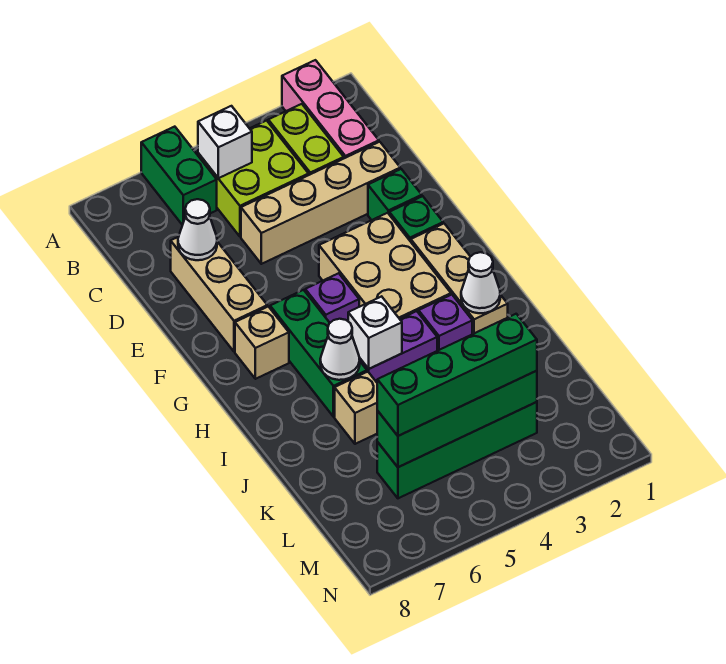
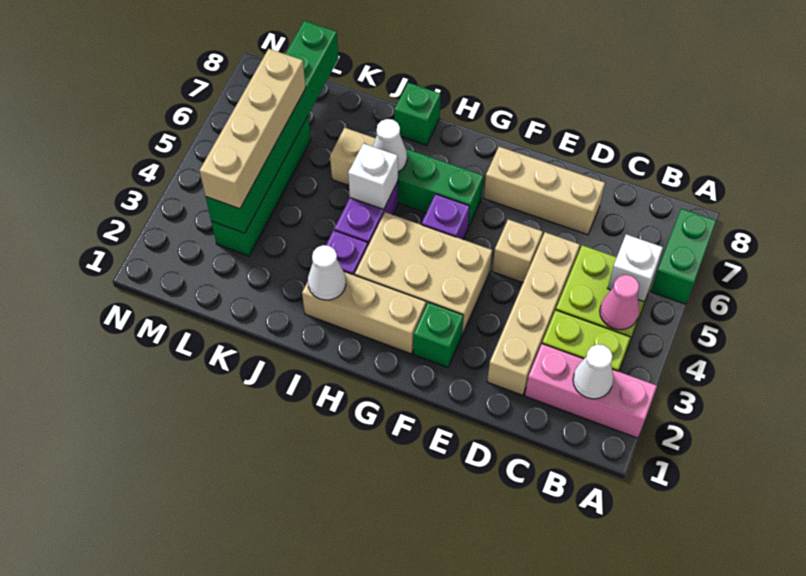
green brick A6:B6 level 1 -> green brick A6:A7 level 1
none -> pink cone B4 level 2
white cone D7 level 2 -> white cone B2 level 2
green brick E2 level 1 -> green brick I8 level 1
tan brick G7 level 1 -> tan brick E5 level 1
green brick L3:L6 level 2 -> green brick L3:L8 level 2
green brick L3:L6 level 3 -> tan brick L3:L6 level 3

